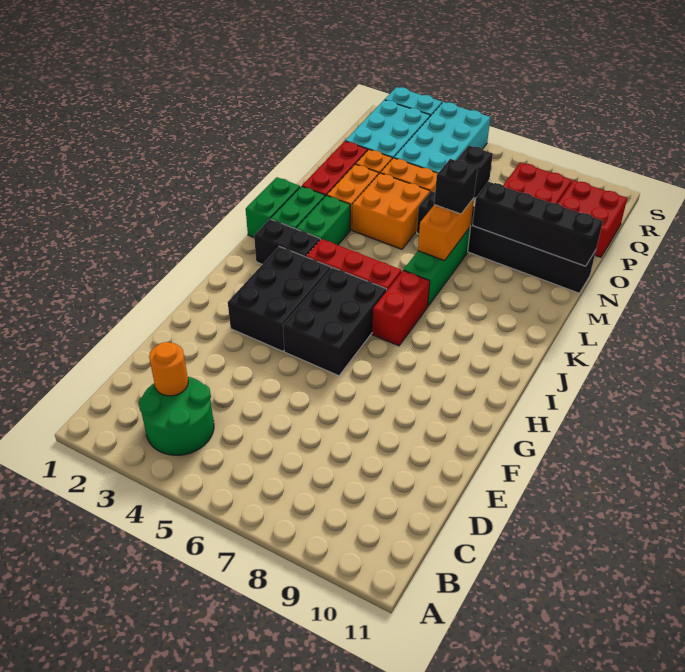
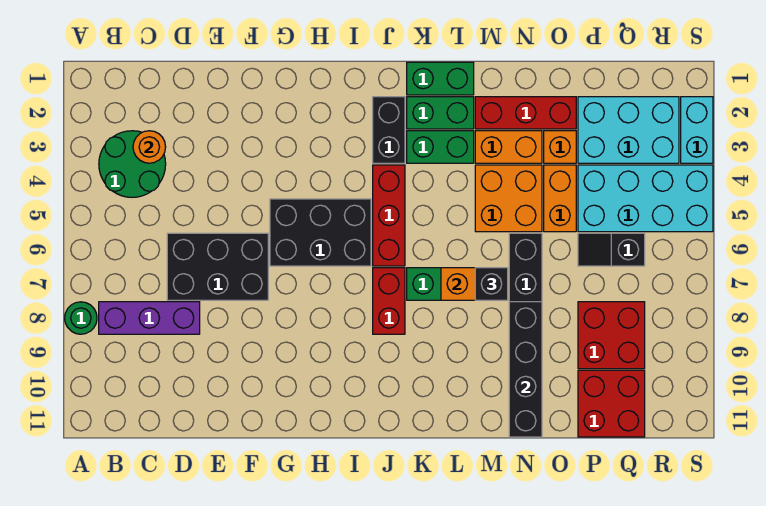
none -> green round brick A8 level 1
none -> purple brick B8:D8 level 1
black brick G3:I4 level 1 -> black brick D6:F7 level 1
red brick I7:J7 level 1 -> red brick J7:J8 level 1

